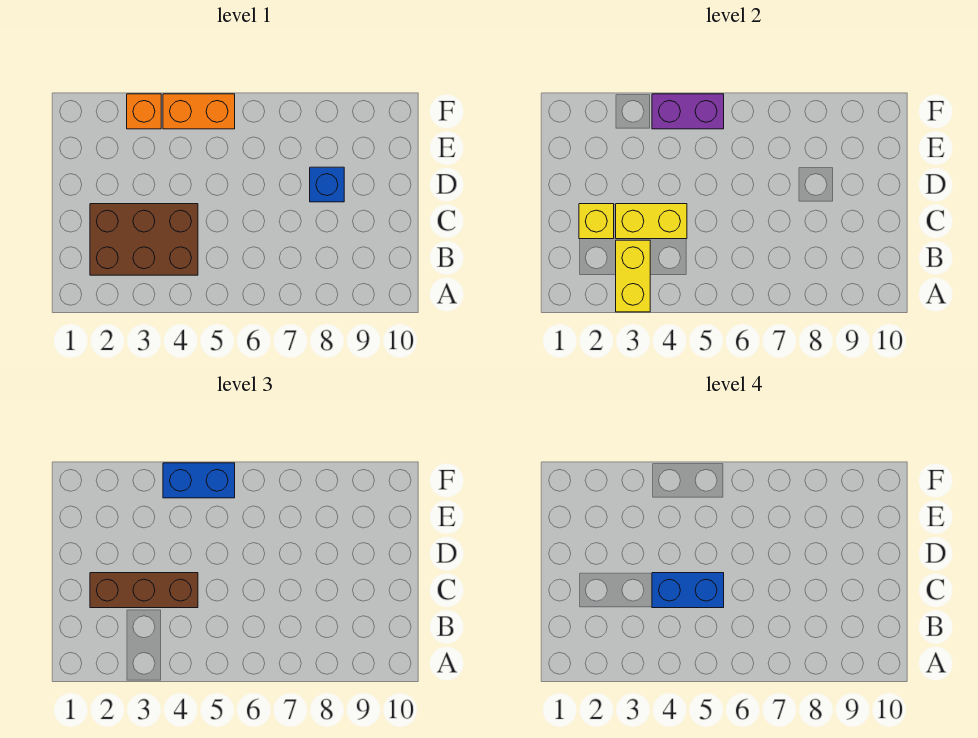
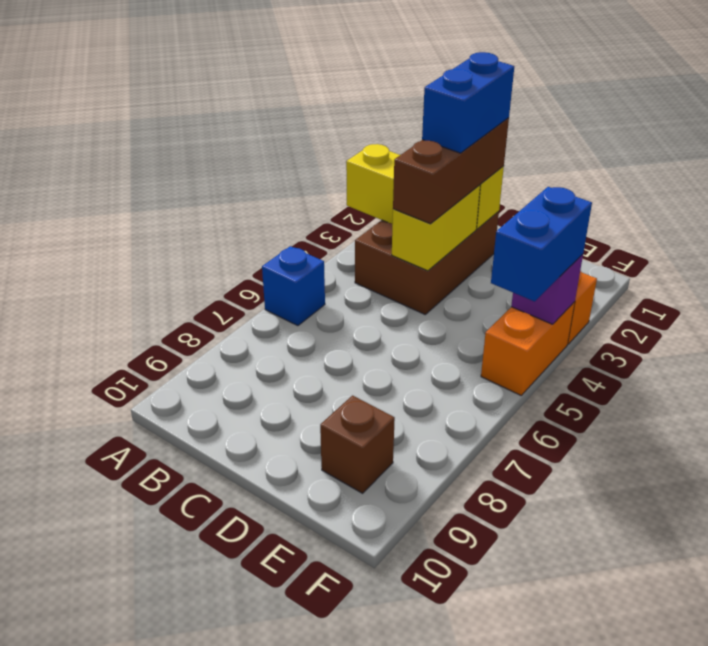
blue brick C4:C5 level 4 -> blue brick C2:C3 level 4
blue brick D8 level 1 -> blue brick A6 level 1
none -> brown brick E9 level 1
purple brick F4:F5 level 2 -> purple brick F4 level 2

